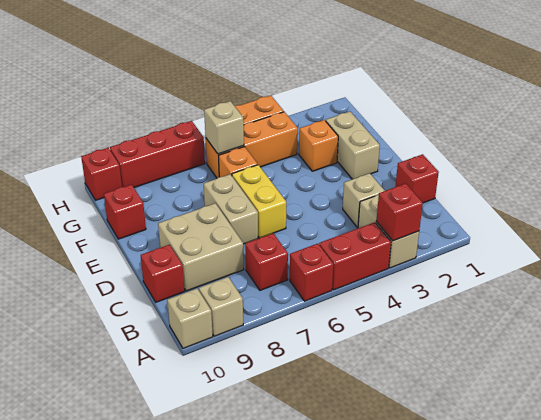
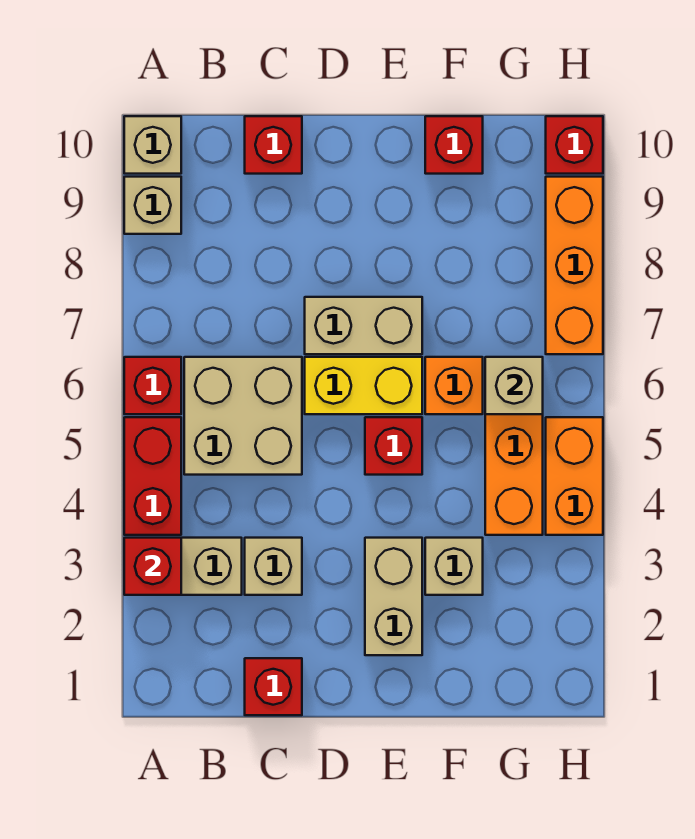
red brick B7 level 1 -> red brick E5 level 1
tan brick C8:D9 level 1 -> tan brick B5:C6 level 1
tan brick E2:F2 level 1 -> tan brick E2:E3 level 1
orange brick F3 level 1 -> tan brick F3 level 1
red brick H7:H9 level 1 -> orange brick H7:H9 level 1

